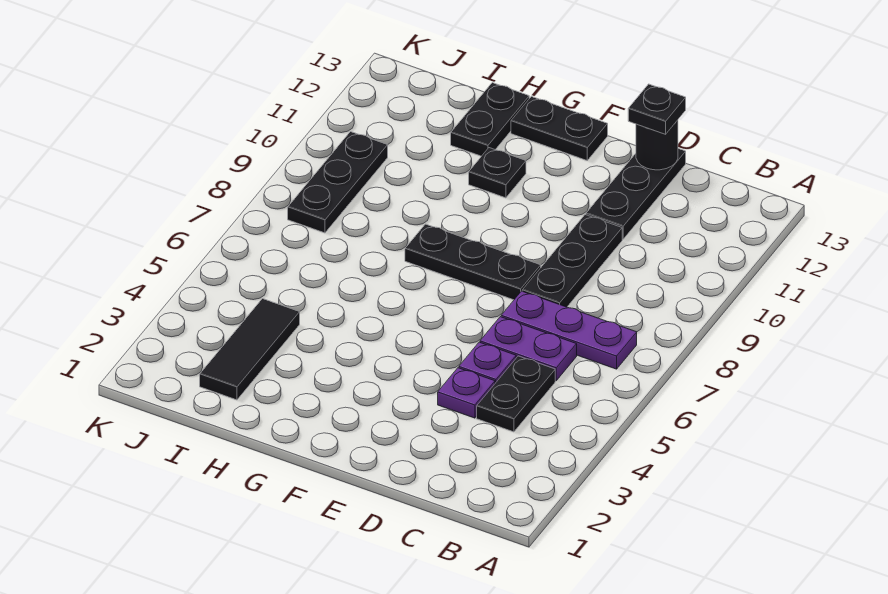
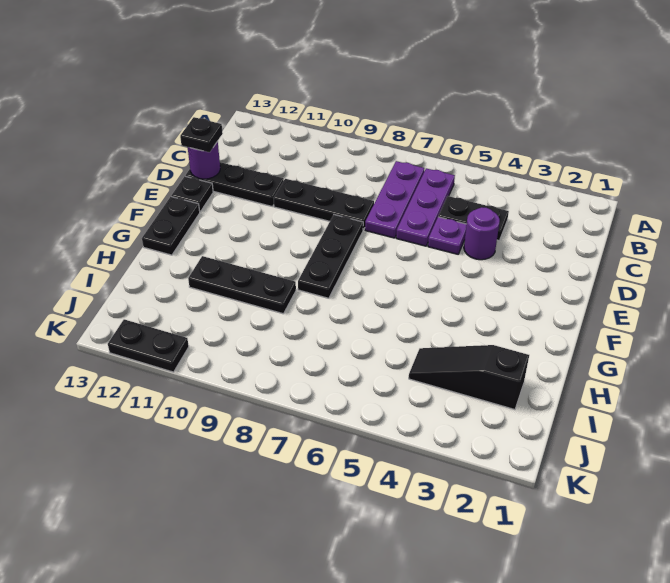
purple plate C6:D6 level 1 -> purple plate B6:D6 level 1
purple plate D4 level 1 -> purple round brick D4 level 1
black round brick D13 level 2 -> purple round brick D13 level 2
black plate G11 level 1 -> black plate E13 level 1
black plate H12:H13 level 1 -> black plate K11:K12 level 1
black tile I2:I4 level 1 -> black slope I2:I4 level 1 top 2
black plate J8:J10 level 1 -> black plate H9:H11 level 1

